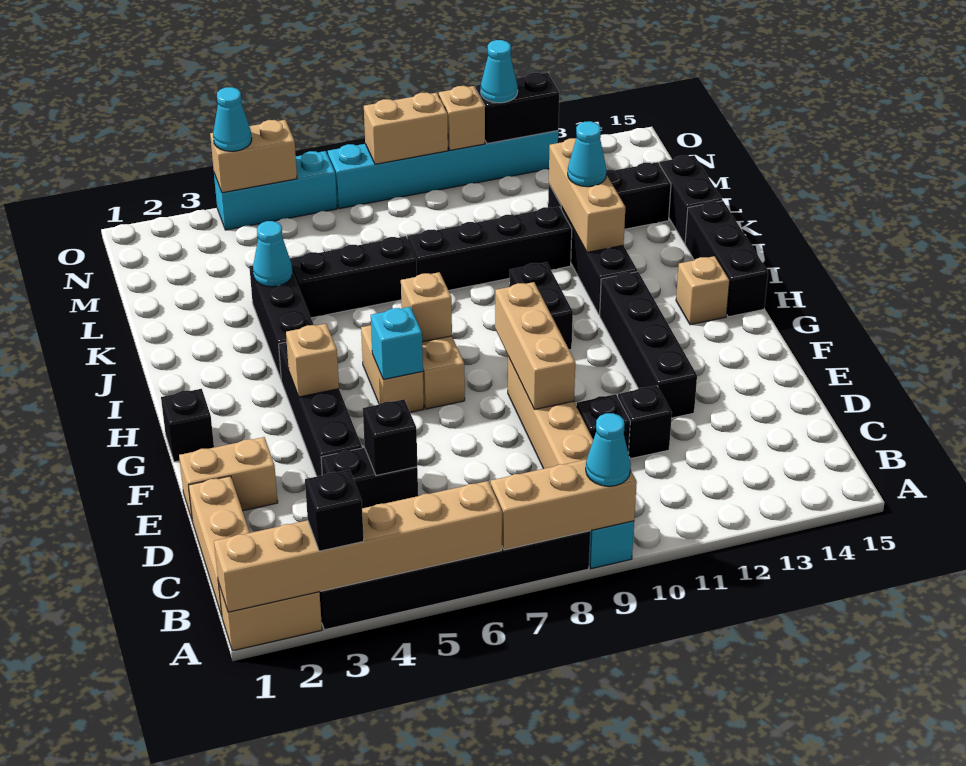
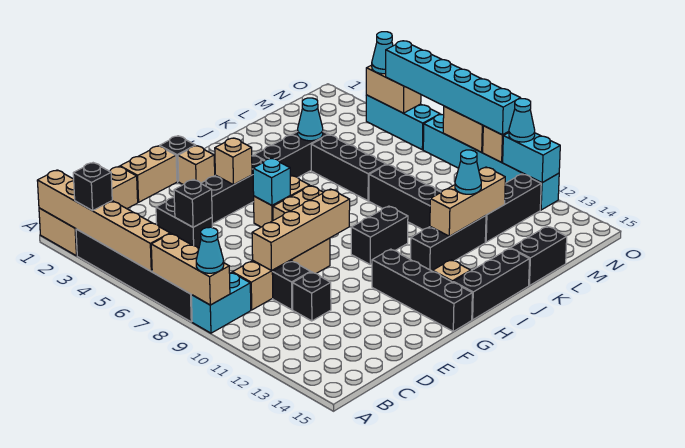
tan brick E1:E2 level 1 -> tan brick E1:F1 level 1
tan brick E9:G9 level 2 -> tan brick D9:G9 level 2
black brick E12:H12 level 1 -> black brick G12:G15 level 1
tan brick H7 level 2 -> tan brick G2 level 1
black brick L12:L14 level 1 -> black brick L12:N12 level 1
none -> cyan brick O5:O10 level 3
black brick O11:O12 level 2 -> cyan brick O11:O12 level 2

